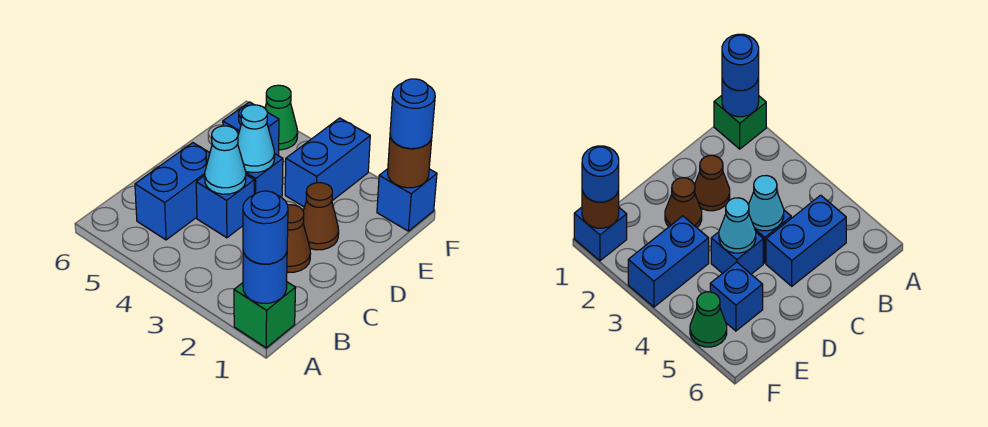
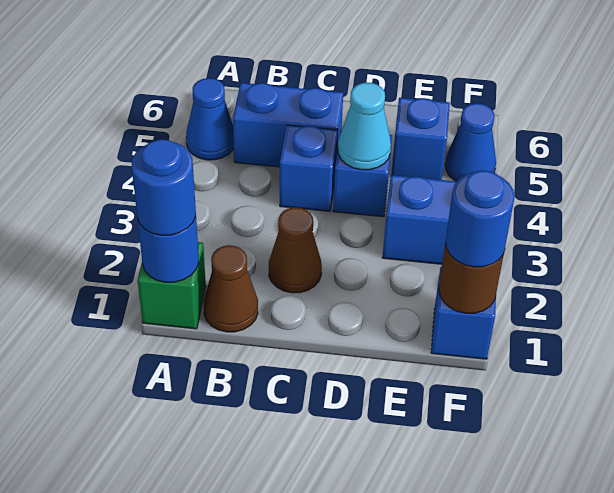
none -> blue cone A5 level 1
cyan cone C4 level 2 -> none
brown cone D2 level 1 -> brown cone B1 level 1
green cone F5 level 1 -> blue cone F5 level 1

